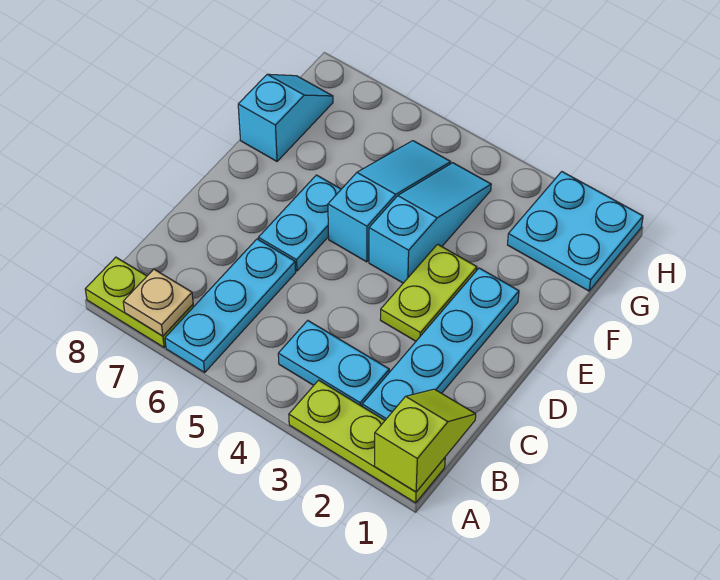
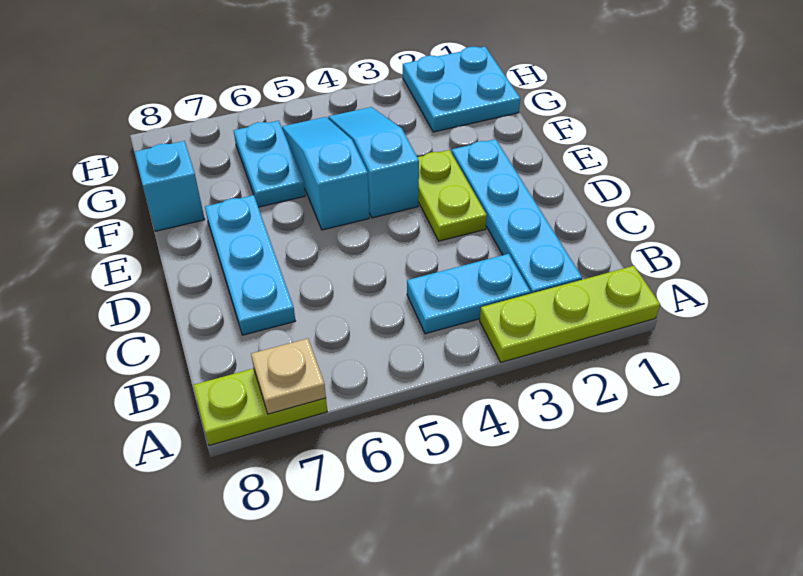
lime slope A1:B1 level 2 top A -> none
cyan plate A6:C6 level 1 -> cyan plate C7:E7 level 1
cyan plate D6:E6 level 1 -> cyan plate F6:G6 level 1

